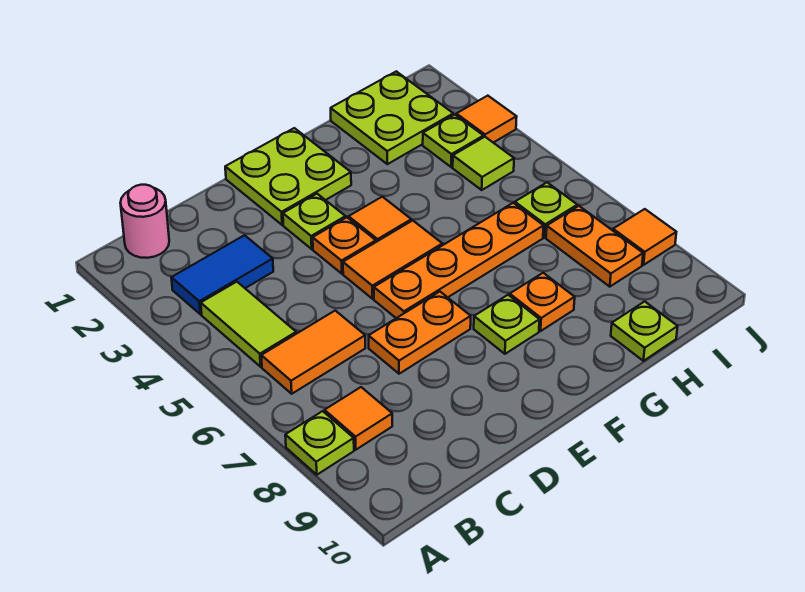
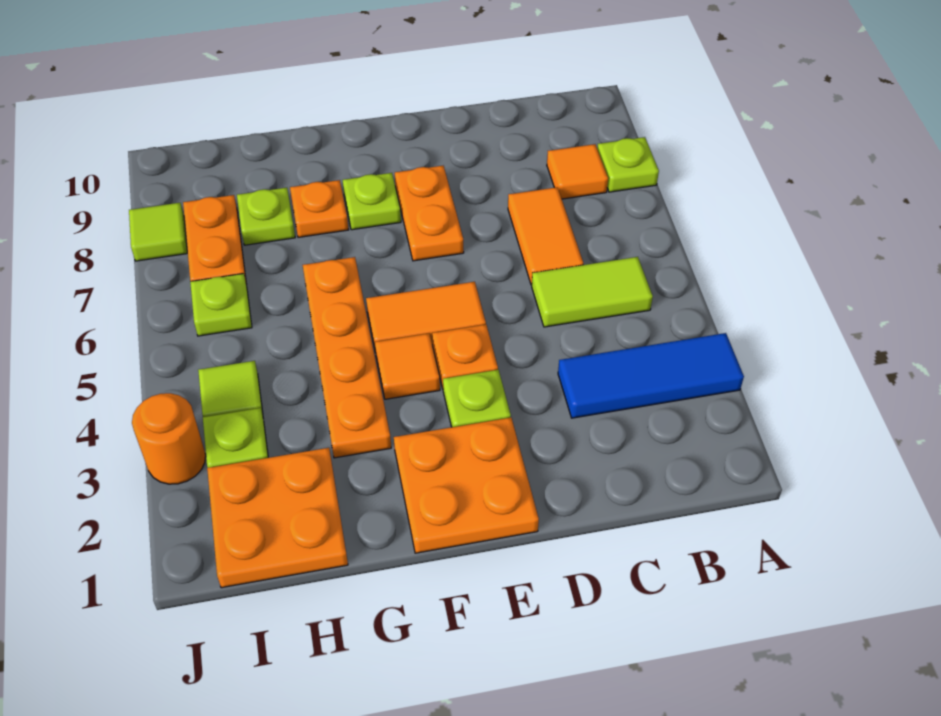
pink round brick B1 level 1 -> none
blue tile B3:C3 level 1 -> blue tile A3:C3 level 1
lime tile B4:B5 level 1 -> lime tile B5:C5 level 1
orange tile B6:C6 level 1 -> orange tile C6:C7 level 1
orange plate D7:E7 level 1 -> orange plate E7:E8 level 1
lime plate E1:F2 level 1 -> orange plate E1:F2 level 1
orange plate E6:H6 level 1 -> orange plate G3:G6 level 1
lime plate H1:I2 level 1 -> orange plate H1:I2 level 1
lime plate H10 level 1 -> lime plate H8 level 1
orange tile J3 level 1 -> orange round brick J3 level 1
orange tile J8 level 1 -> lime tile J8 level 1

